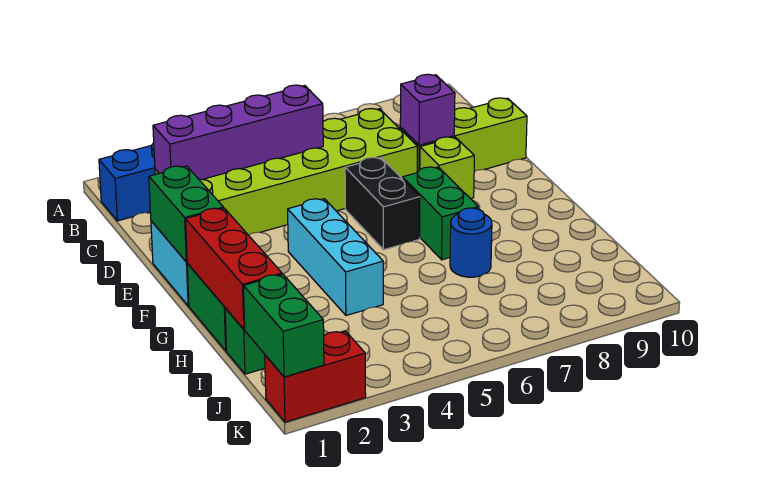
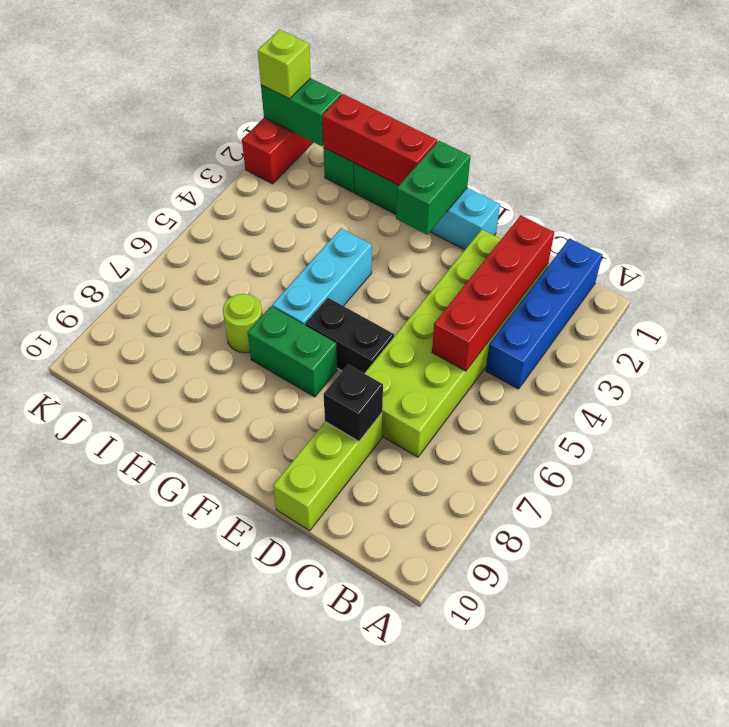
purple brick C2:C5 level 2 -> red brick C2:C5 level 2
purple brick D8 level 2 -> black brick D8 level 2
green brick E1:F1 level 2 -> green brick F1:F2 level 2
lime brick E8 level 1 -> lime brick K1 level 3
cyan brick F4:H4 level 1 -> cyan brick G4:G6 level 1
blue round brick H7 level 1 -> lime round brick H7 level 1

